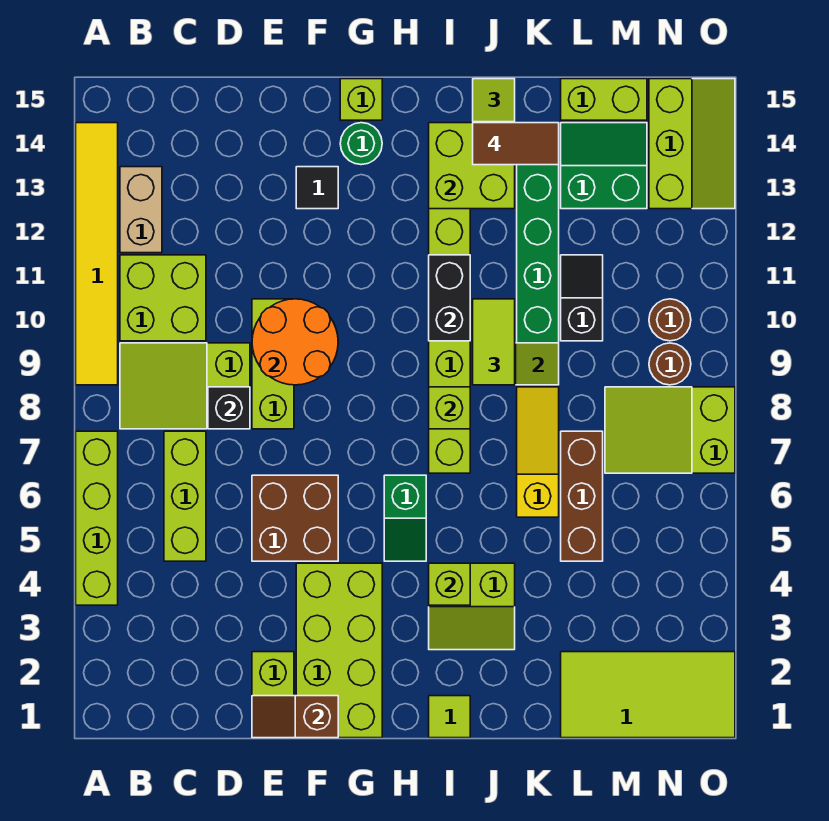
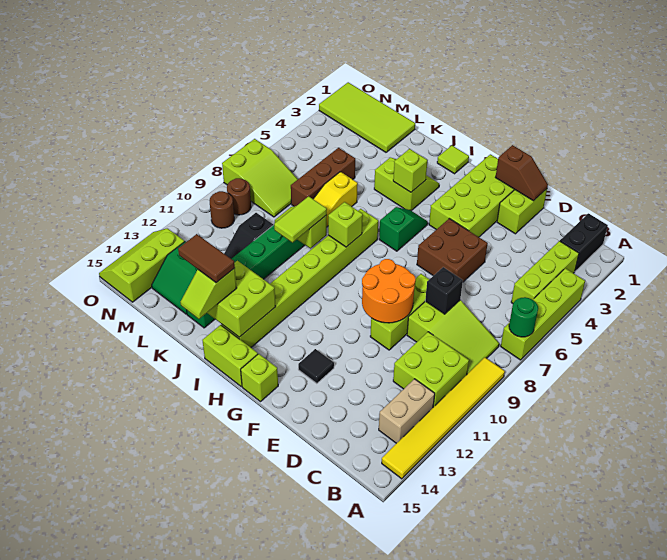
lime brick C5:C7 level 1 -> lime brick B3:B5 level 1
green round brick G14 level 1 -> green round brick A7 level 2
black brick I10:I11 level 2 -> black brick B1:B2 level 1
lime brick L15:M15 level 1 -> lime brick H15:I15 level 1

